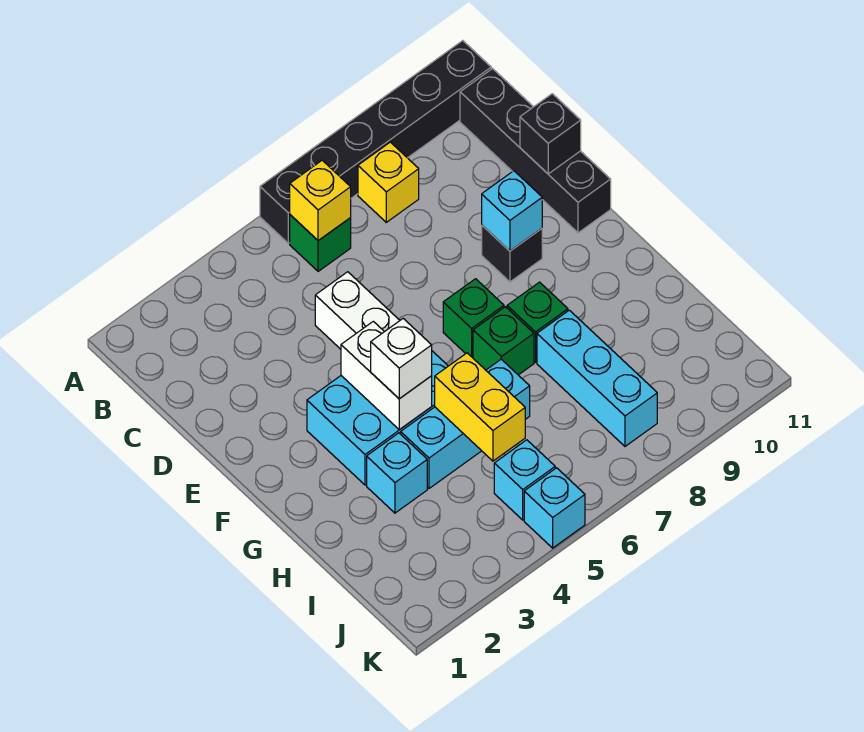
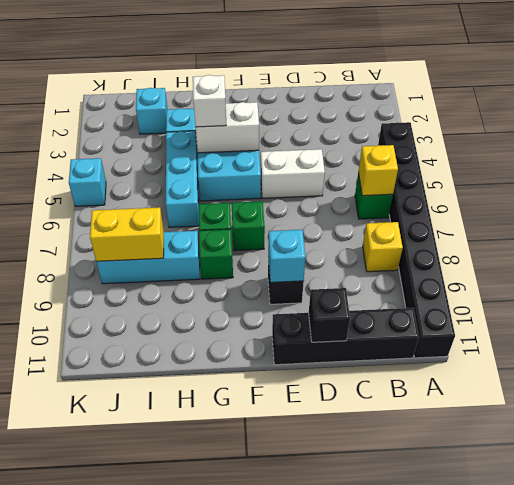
black brick A6:A11 level 1 -> black brick A4:A11 level 1
yellow brick H5:I5 level 2 -> yellow brick I8:J8 level 2
cyan brick J5 level 1 -> cyan brick I2 level 1

